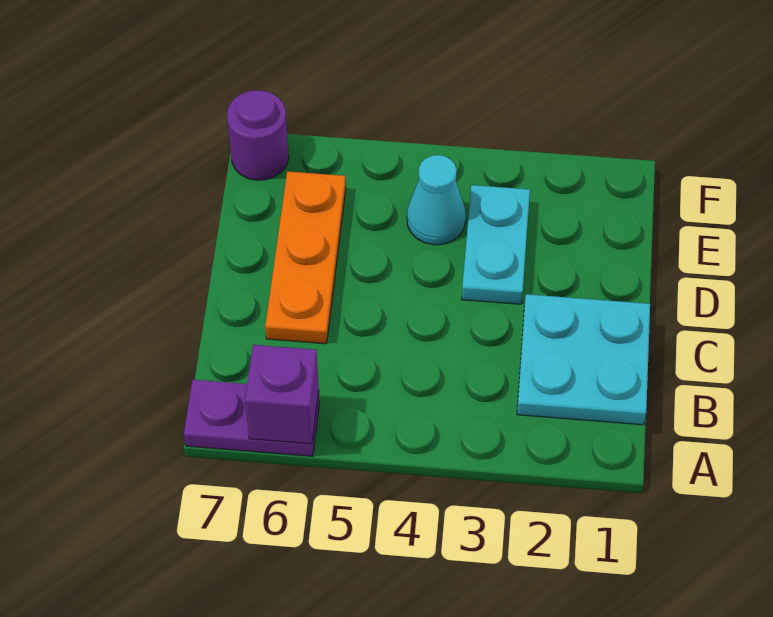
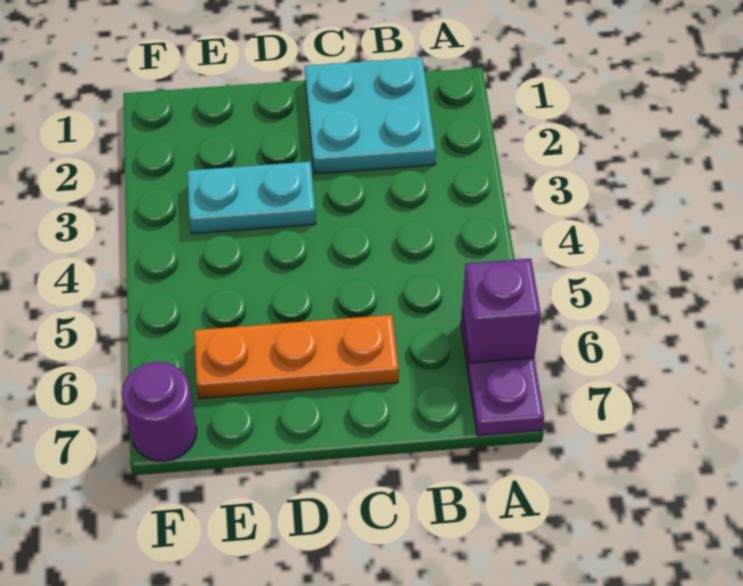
cyan cone E4 level 1 -> none

